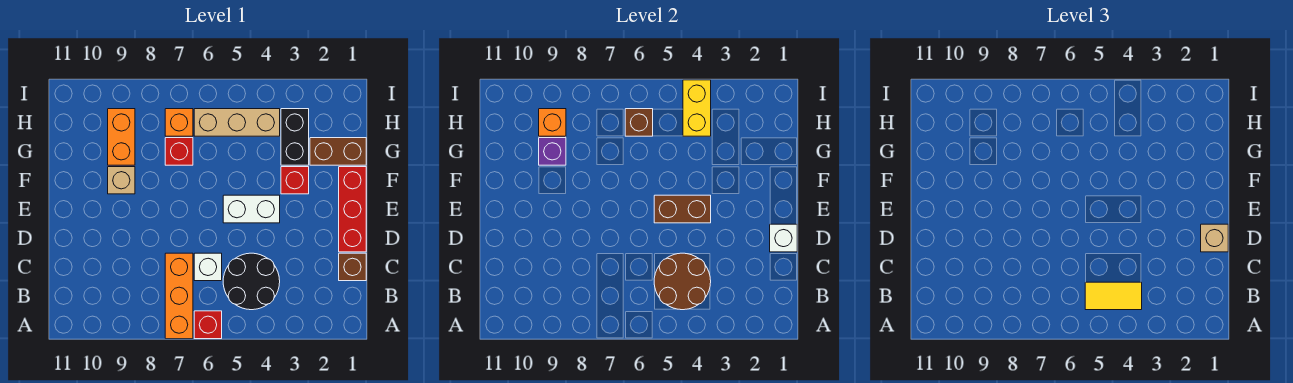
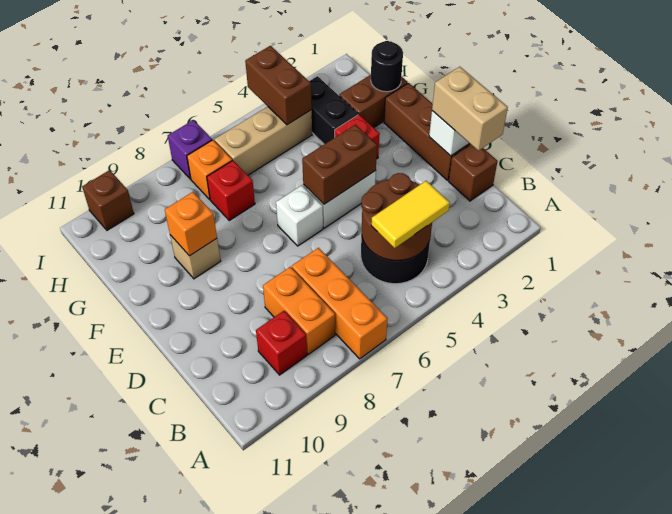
red brick A6 level 1 -> red brick B9 level 1
white brick C6 level 1 -> white brick E6 level 1
red brick D1:F1 level 1 -> brown brick D1:F1 level 1
tan brick D1 level 3 -> tan brick C1:D1 level 3
none -> black round brick G1 level 2
orange brick G9:H9 level 1 -> orange brick B8:C8 level 1
purple brick G9 level 2 -> purple brick I7 level 1
yellow brick H4:I4 level 2 -> brown brick H4:I4 level 2
brown brick H6 level 2 -> brown brick I10 level 1
orange brick H9 level 2 -> orange brick F9 level 2

